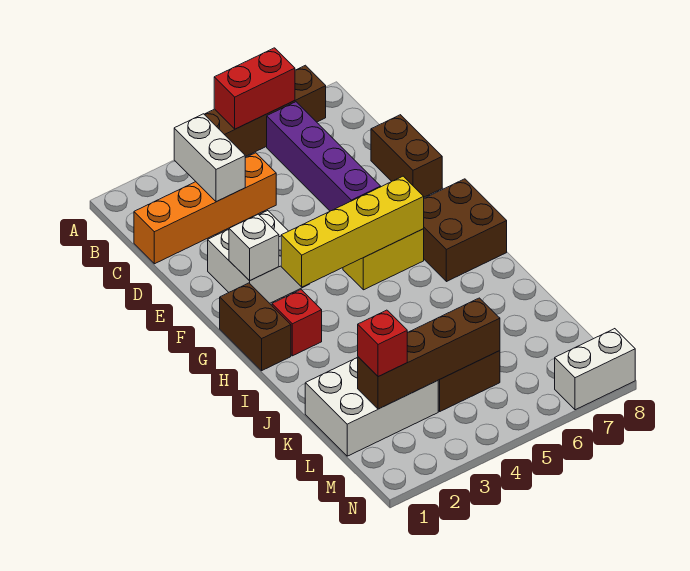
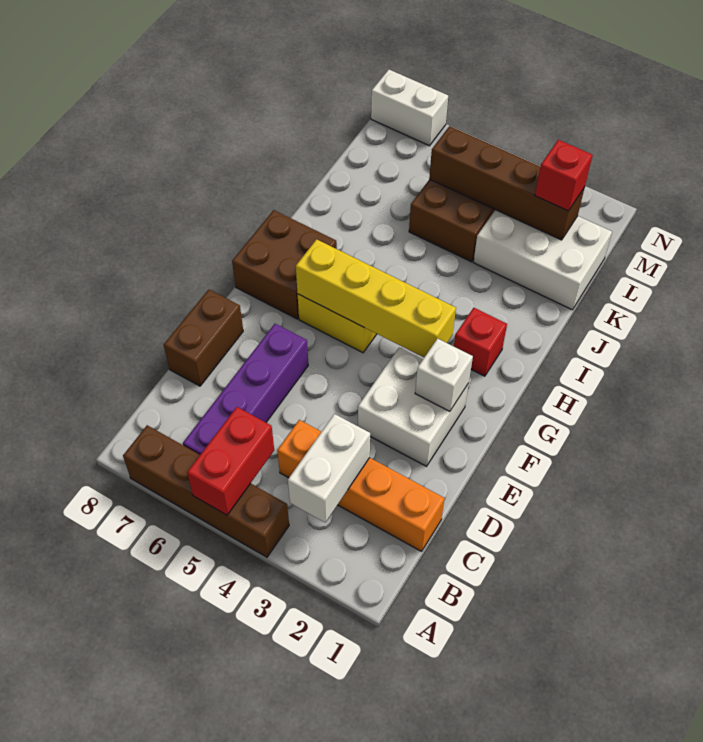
red brick A5:A6 level 2 -> red brick A5:B5 level 2
brown brick G1:H1 level 1 -> none

